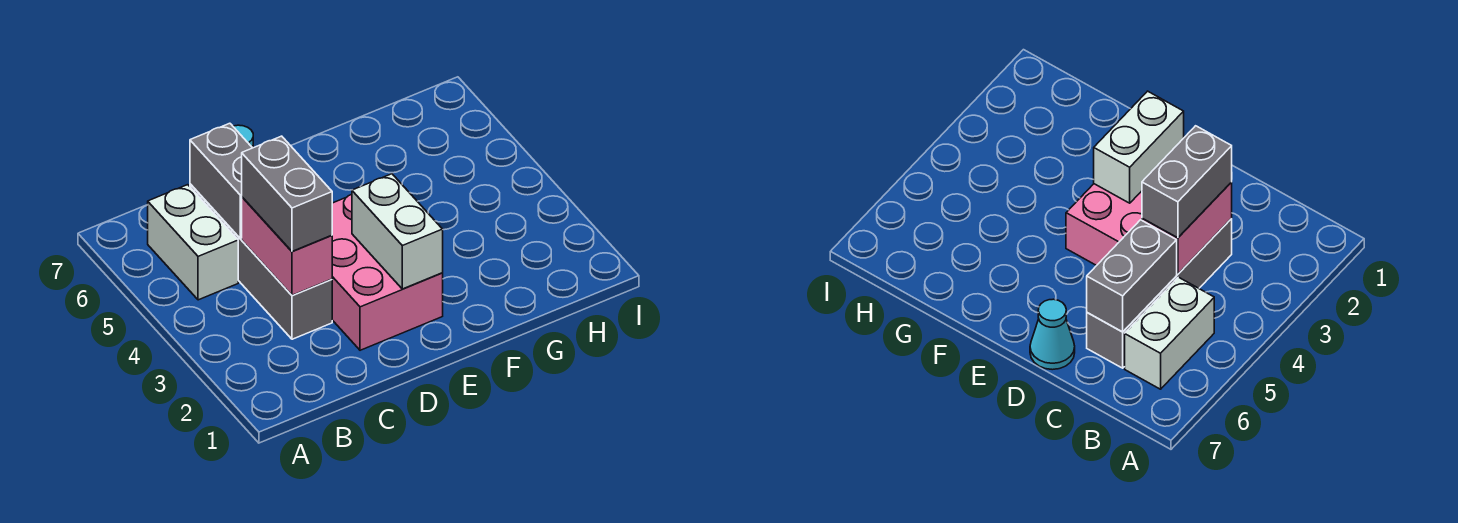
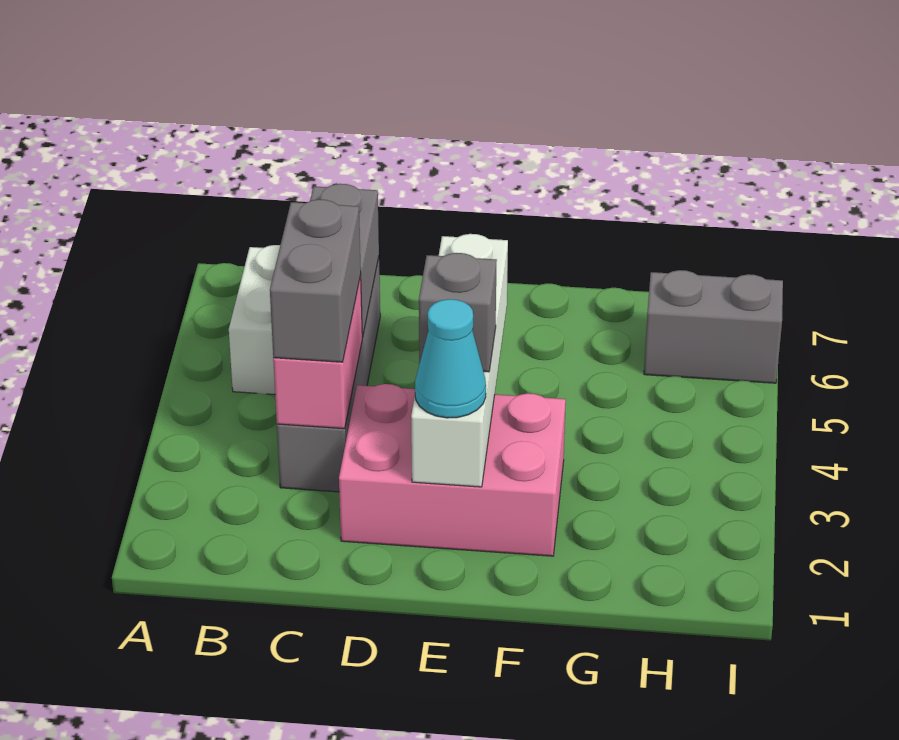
pink brick D2:E4 level 1 -> pink brick D2:F3 level 1
cyan cone D7 level 1 -> cyan cone E2 level 3
white brick E2:E3 level 2 -> white brick E2:E5 level 2
none -> grey brick E3 level 3
none -> grey brick H6:I6 level 1

